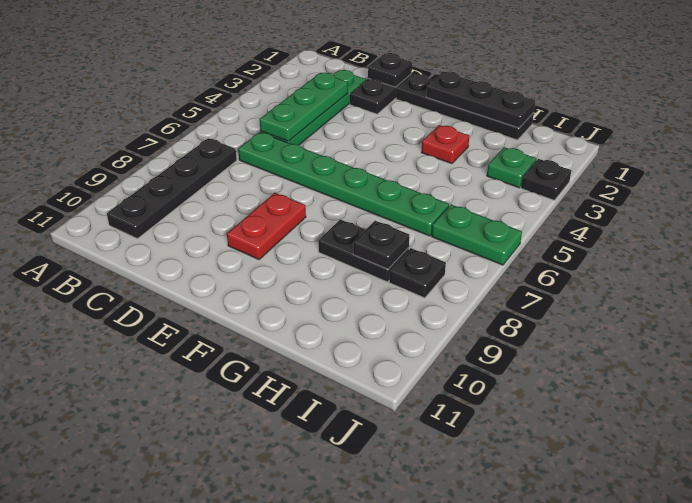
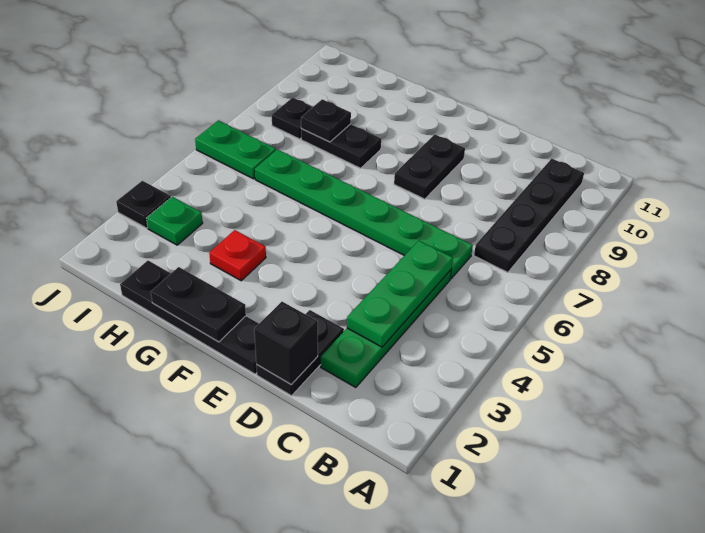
black plate D1 level 2 -> black brick D1 level 2
red plate E8:E9 level 1 -> black plate E8:E9 level 1
black plate F1:H1 level 2 -> black plate F1:G1 level 2

